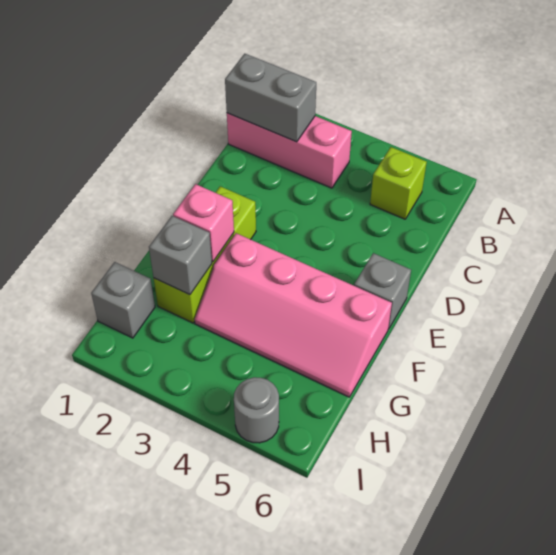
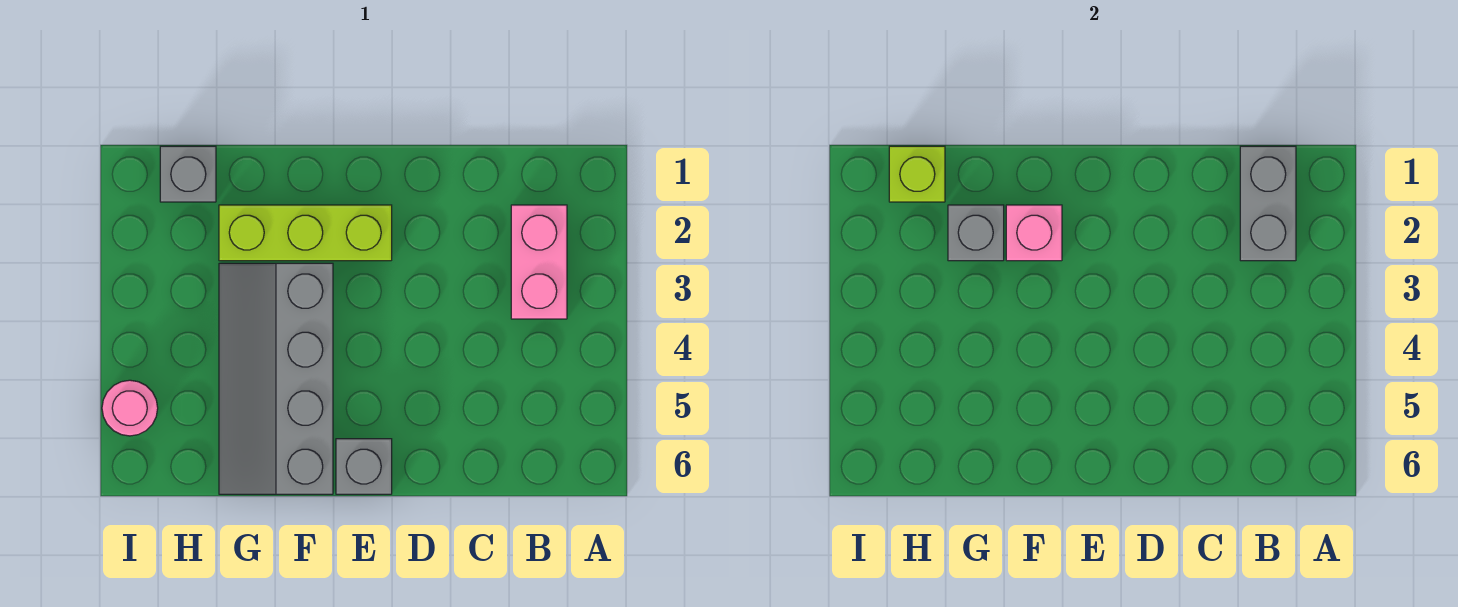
pink brick B1:B3 level 1 -> pink brick B2:B3 level 1
lime brick B5 level 1 -> lime brick H1 level 2
pink slope F3:G6 level 1 top F -> grey slope F3:G6 level 1 top F
grey round brick I5 level 1 -> pink round brick I5 level 1

